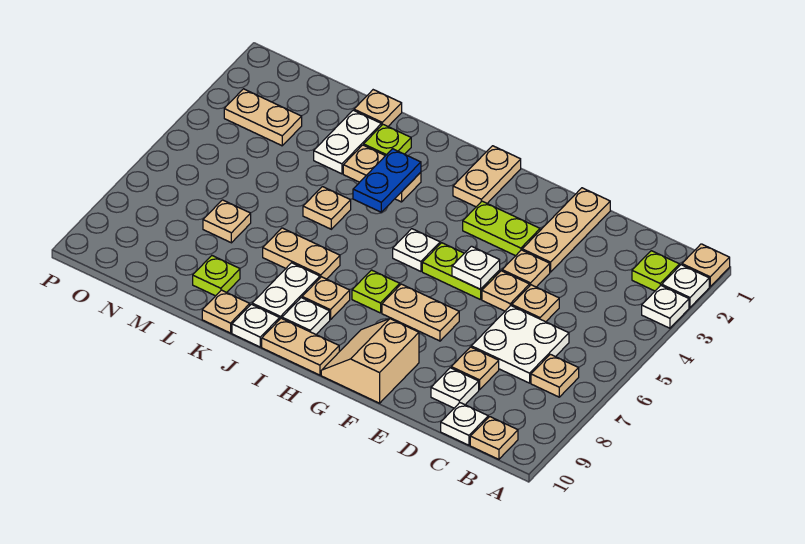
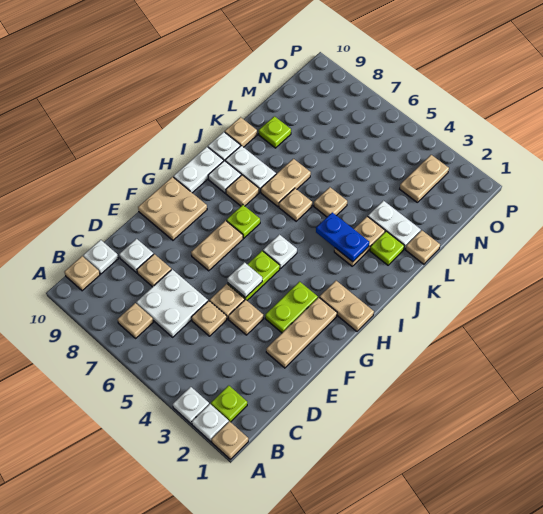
tan plate E1:E3 level 1 -> tan plate E2:G2 level 1
tan slope F9:G10 level 1 top F -> tan plate F9:G10 level 1
tan plate H10:I10 level 1 -> white plate H10:I10 level 1
tan plate M7 level 1 -> tan plate J6 level 1

